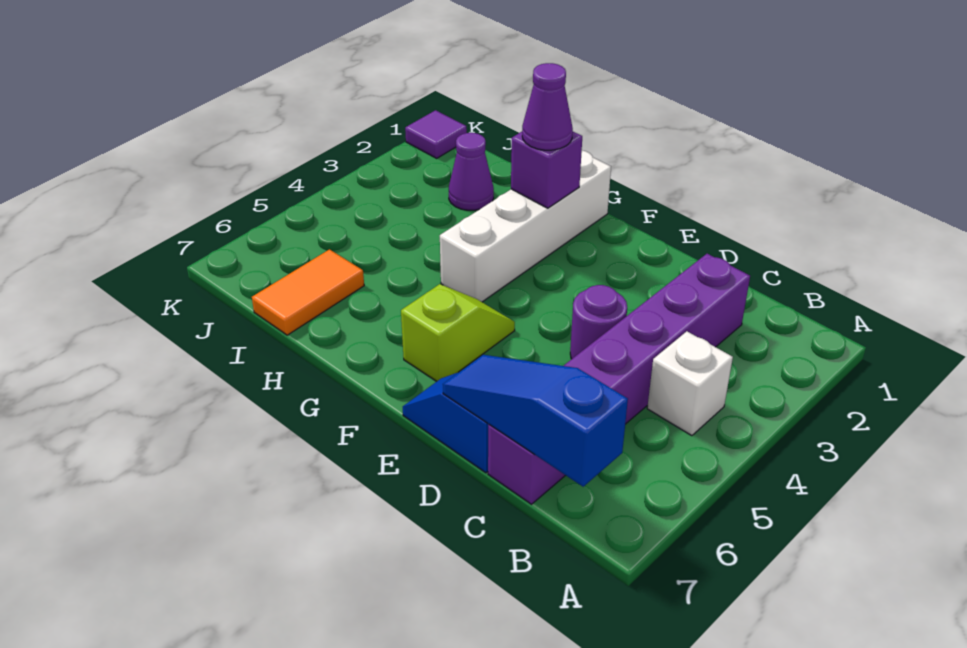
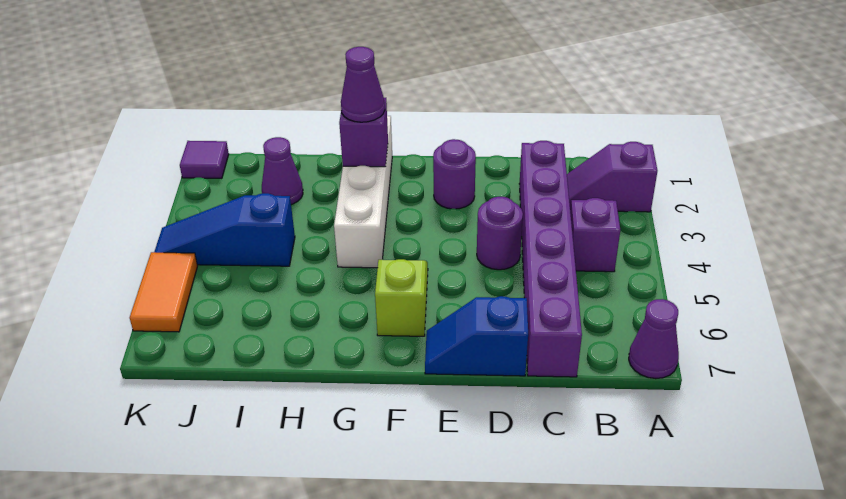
none -> purple slope A2:B2 level 1 top A
none -> purple cone A7 level 1
white brick B4 level 1 -> purple brick B4 level 1
blue slope B7:D7 level 2 top B -> blue slope I4:K4 level 1 top I
none -> purple round brick E2 level 1
orange tile I6:I7 level 1 -> orange tile K5:K6 level 1

